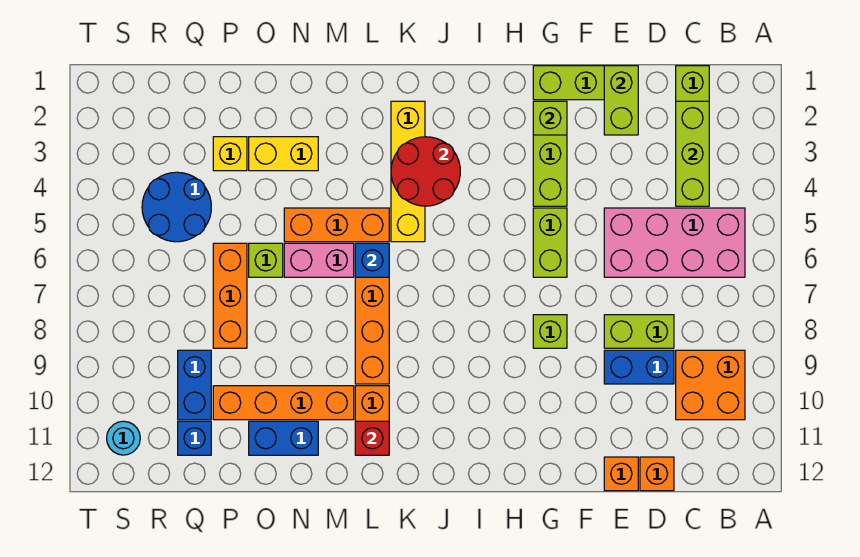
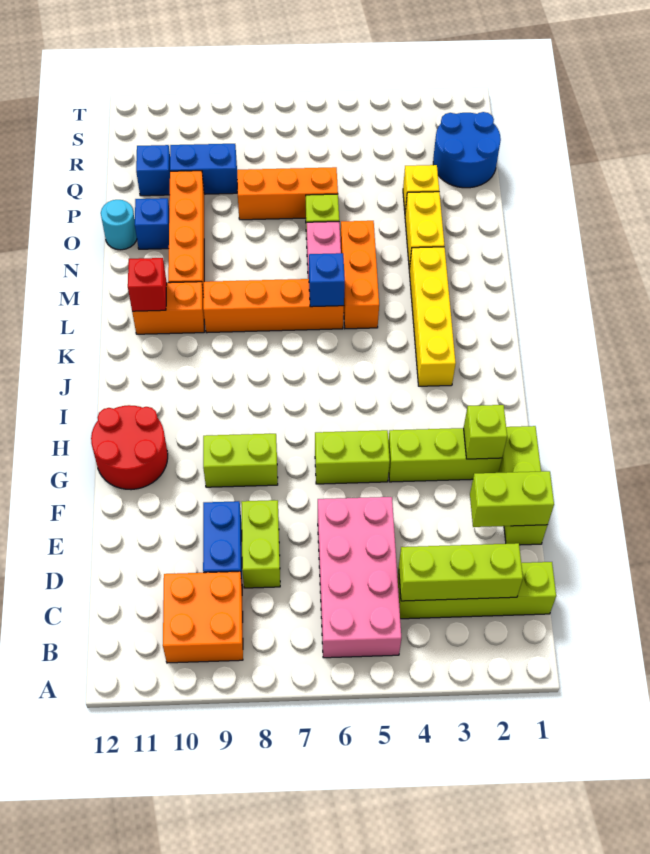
orange brick D12 level 1 -> none
orange brick E12 level 1 -> none
lime brick G8 level 1 -> lime brick G8:G9 level 1
red round brick J3:K4 level 2 -> red round brick G11:H12 level 1
yellow brick K2:K5 level 1 -> yellow brick J3:M3 level 1
blue brick N11:O11 level 1 -> blue brick O11 level 1
blue round brick Q4:R5 level 1 -> blue round brick Q1:R2 level 1
cyan round brick S11 level 1 -> cyan round brick O12 level 1

